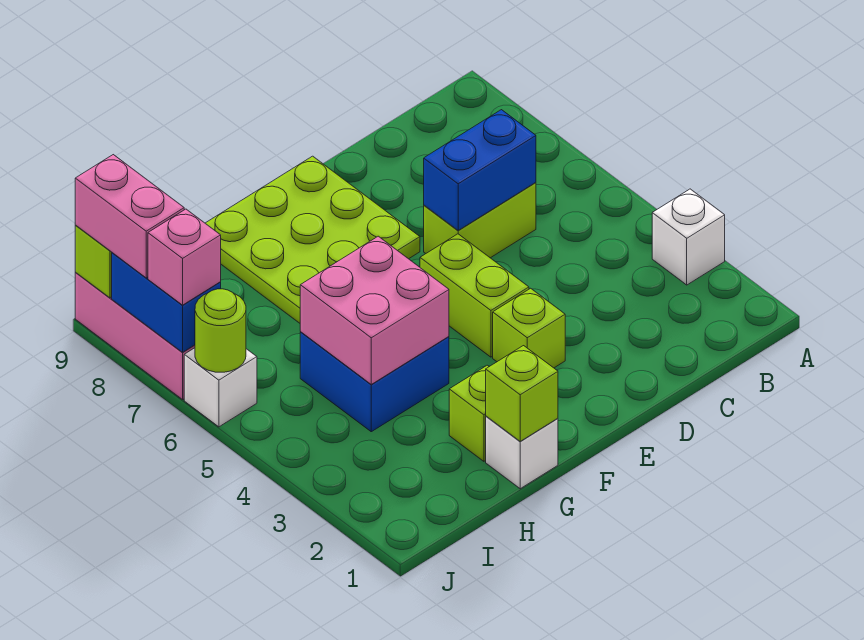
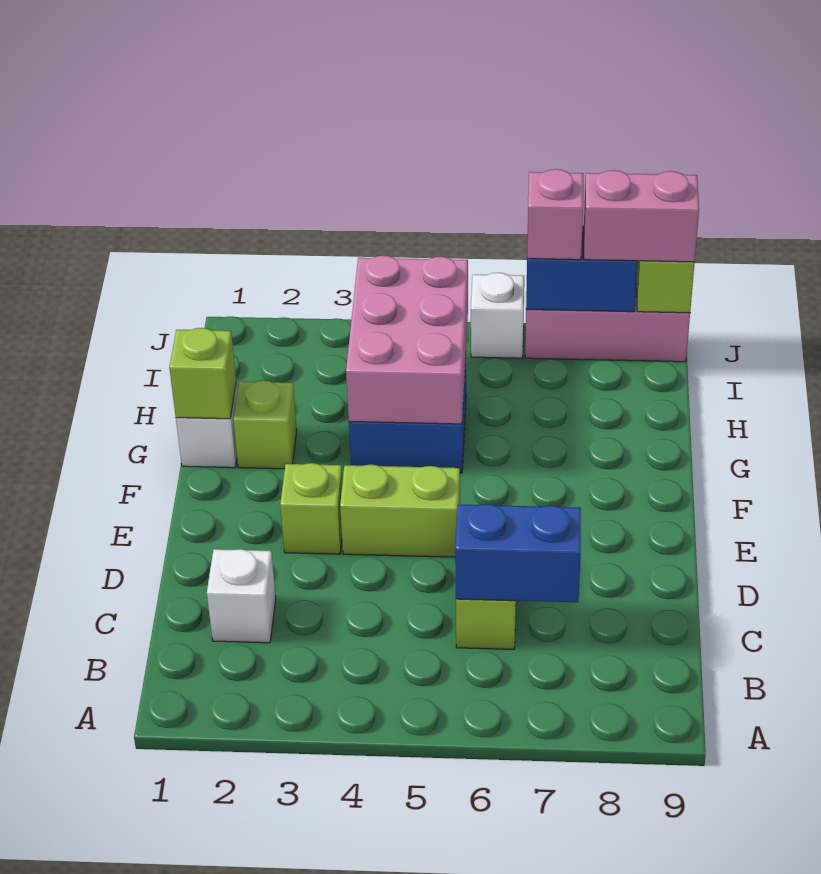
white brick A3 level 1 -> white brick C2 level 1
blue brick C6:D6 level 2 -> blue brick C6:C7 level 2
lime plate E7:G9 level 1 -> none
pink brick G4:H5 level 2 -> pink brick G4:I5 level 2
lime round brick J6 level 2 -> none

